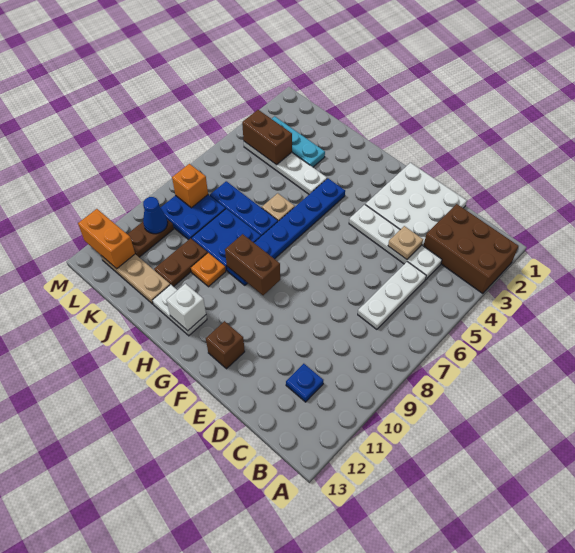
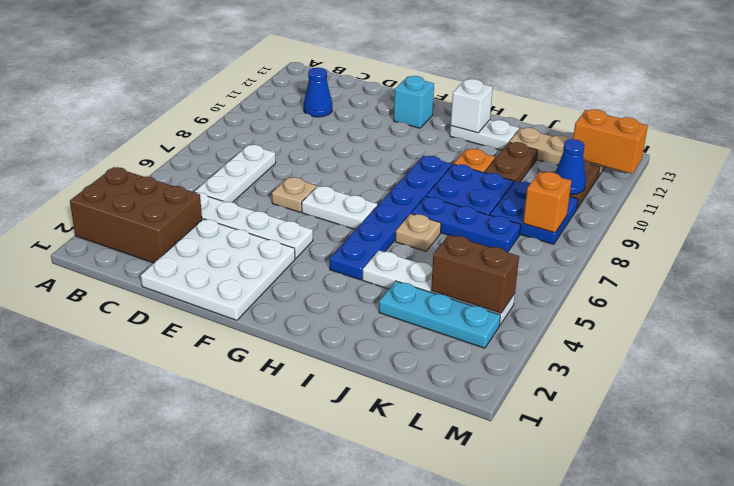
blue plate C11 level 1 -> blue cone C11 level 1
tan plate D4 level 2 -> tan plate E6 level 1
none -> white plate F6:G6 level 1
brown brick F12 level 1 -> cyan brick F12 level 1
brown brick G9:H9 level 2 -> none

